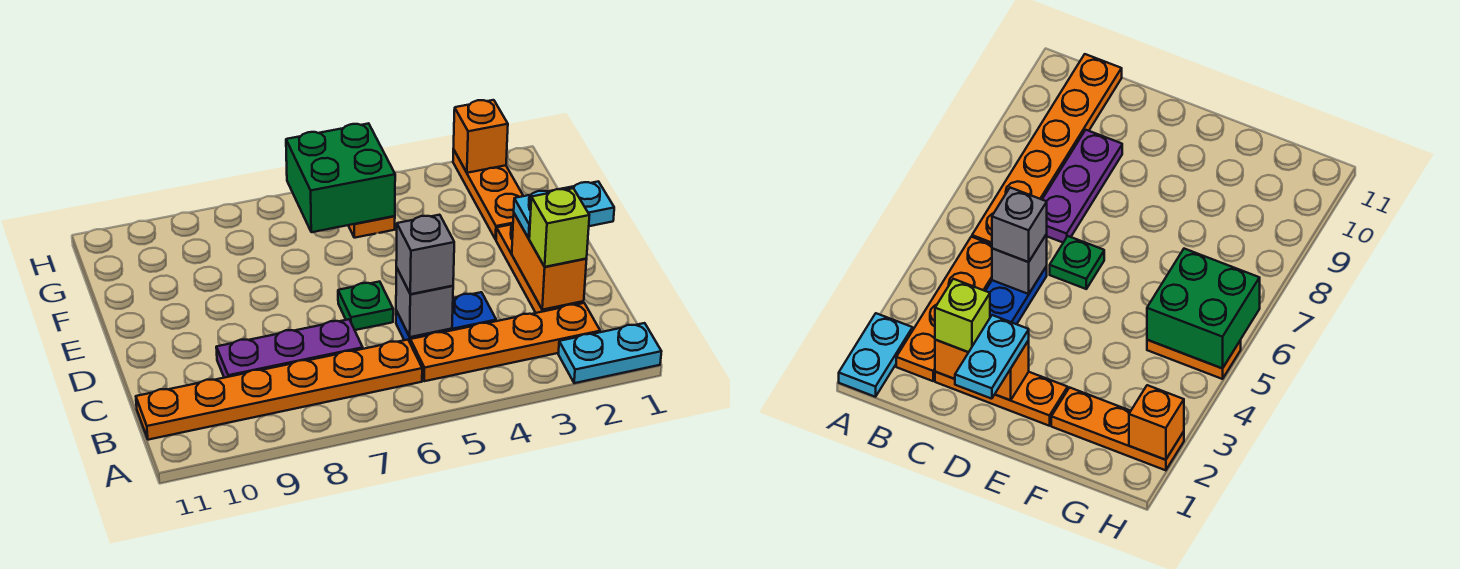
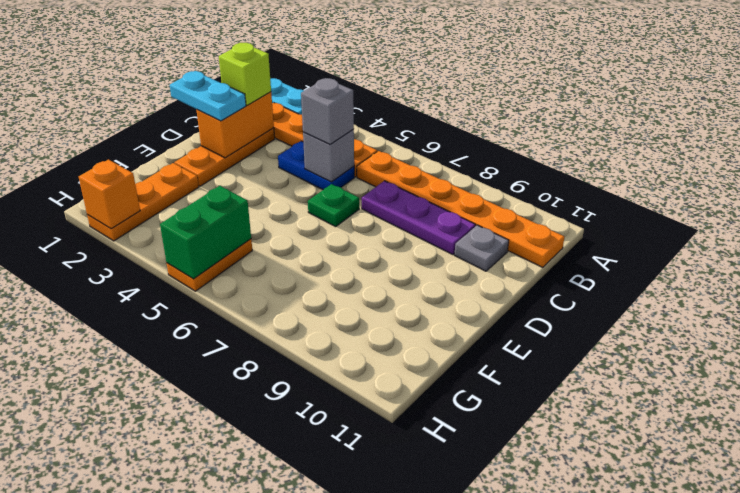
none -> grey plate C10 level 1
green brick G5:H6 level 2 -> green brick G5:H5 level 2

